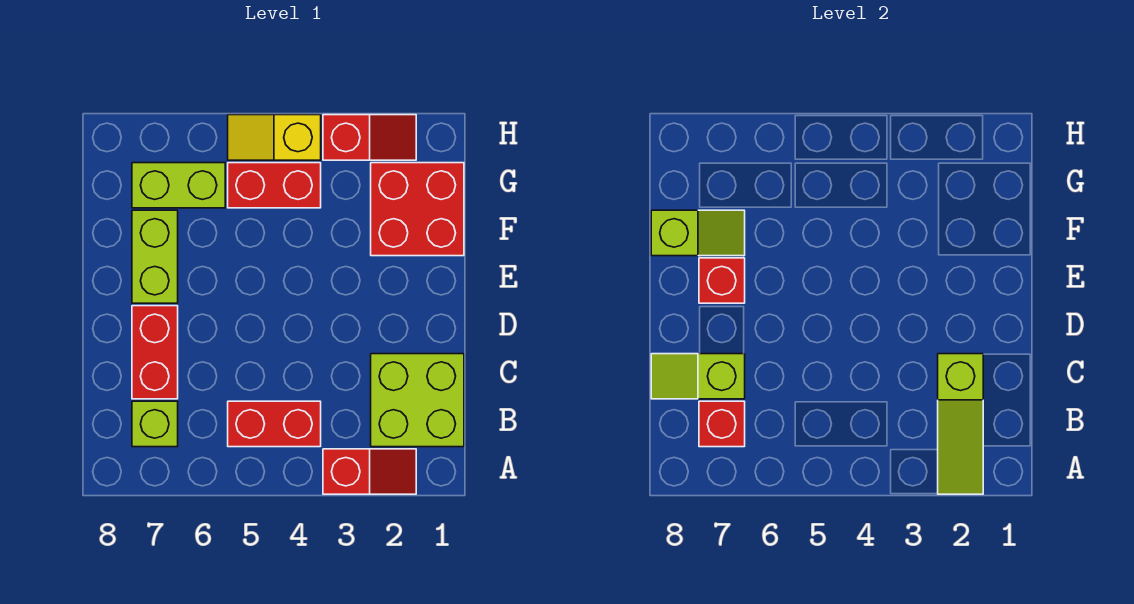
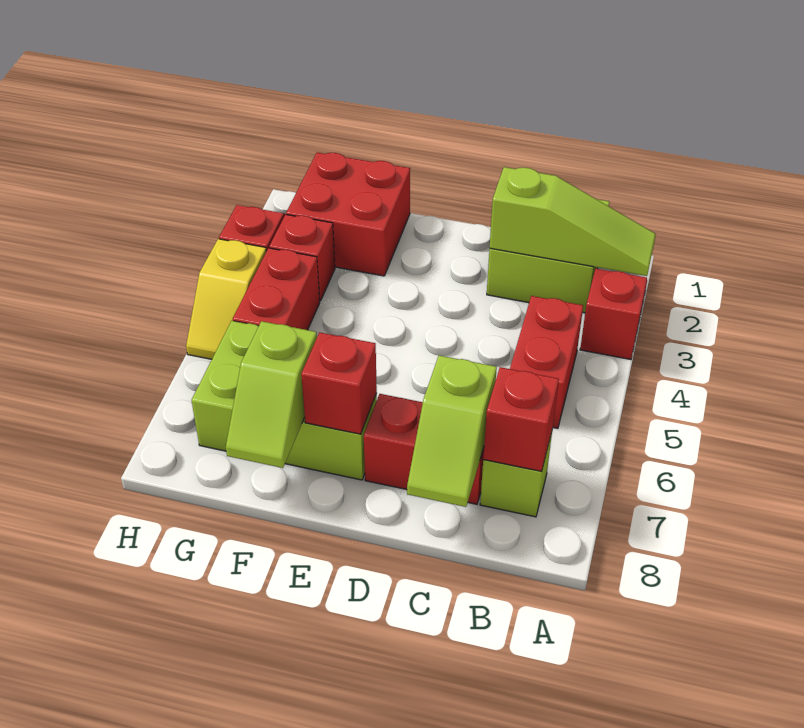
lime slope F7:F8 level 2 top 8 -> lime slope F7:F8 level 2 top 7
none -> red brick G3 level 1

